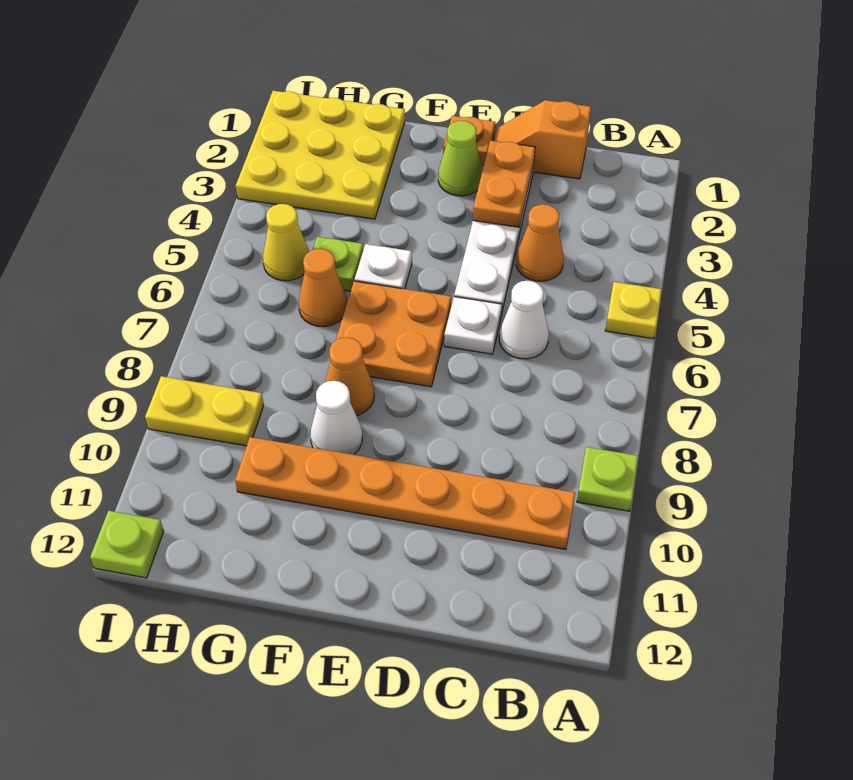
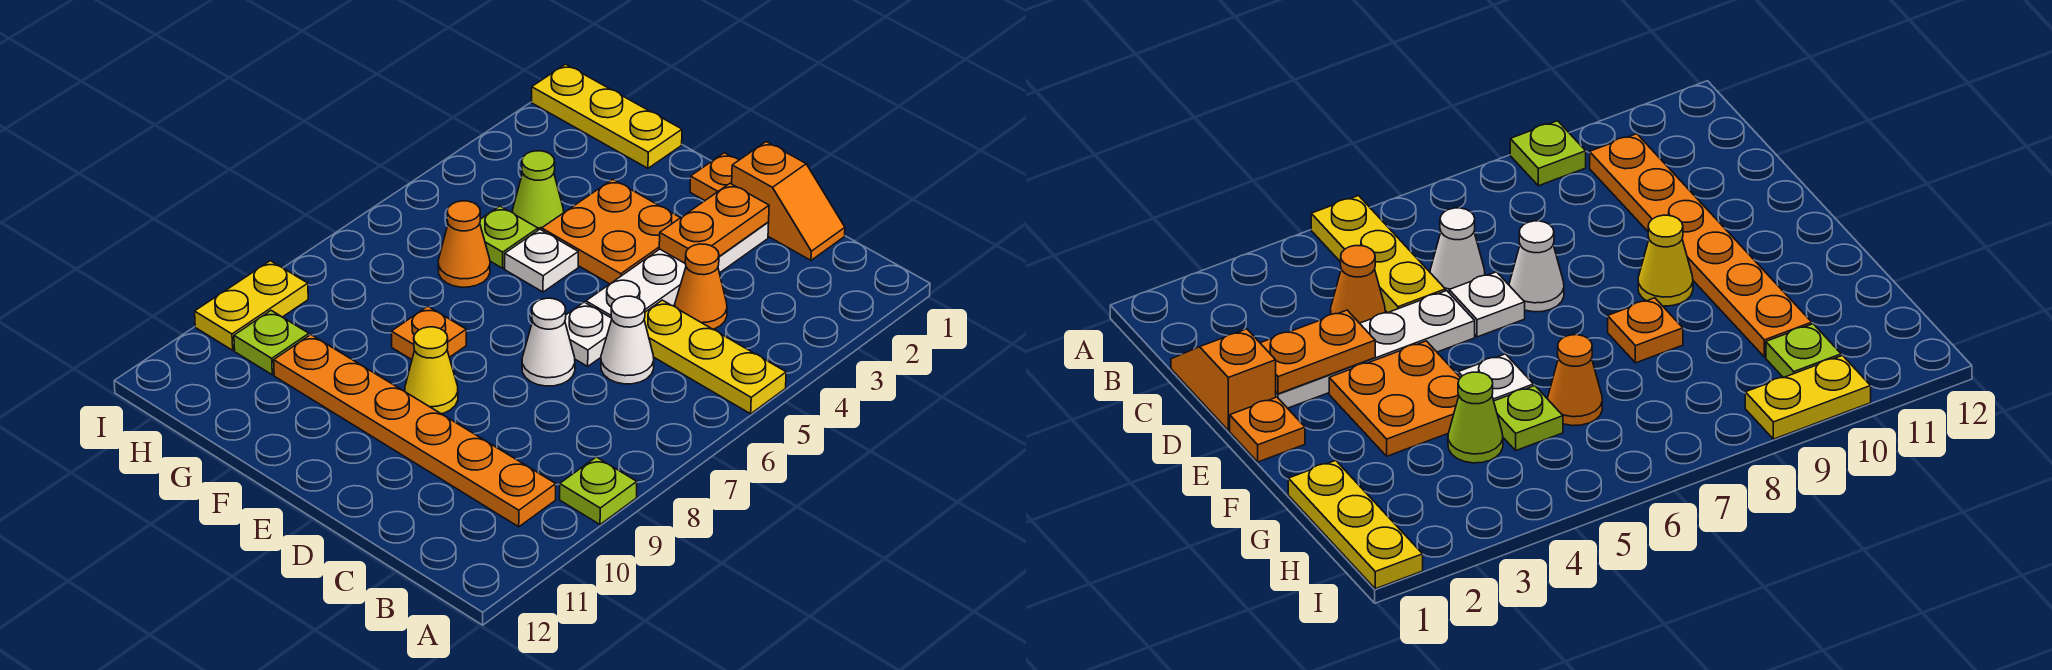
yellow plate A5 level 1 -> yellow plate A5:C5 level 1
orange slope C1:D1 level 1 top C -> orange slope C1:D1 level 1 top D
lime cone E2 level 1 -> lime cone G4 level 1
orange plate E6:F7 level 1 -> orange plate E3:F4 level 1
orange cone F8 level 1 -> orange plate F8 level 1
white cone F9 level 1 -> white cone D7 level 1
yellow plate G1:I3 level 1 -> yellow plate G1:I1 level 1
yellow cone H5 level 1 -> yellow cone E9 level 1
yellow plate H9:I9 level 1 -> yellow plate I9:I10 level 1
lime plate I12 level 1 -> lime plate H10 level 1

